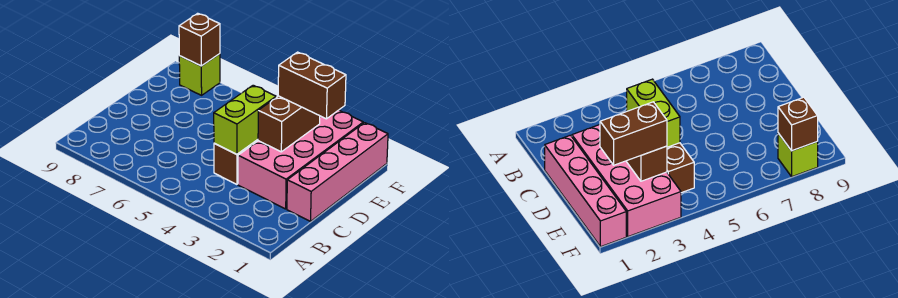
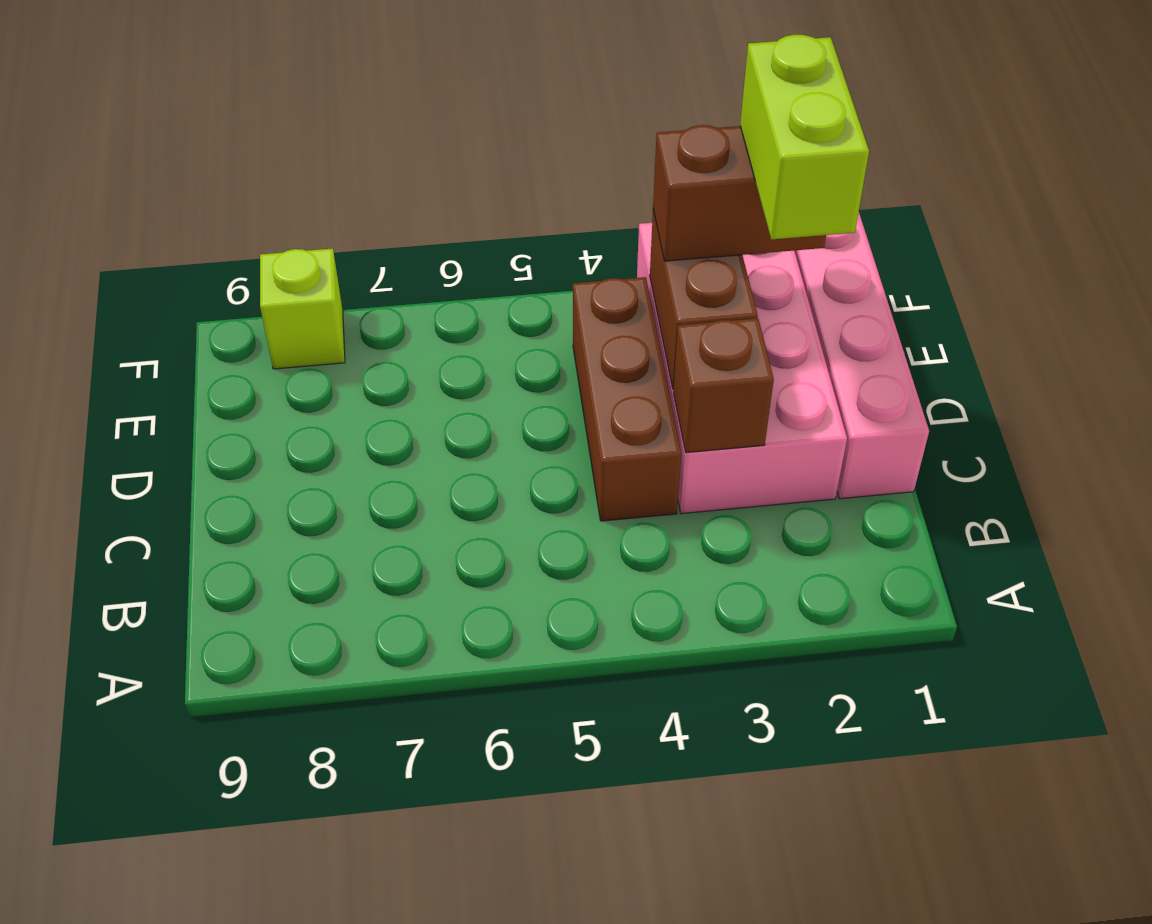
lime brick C4:D4 level 2 -> lime brick D2:E2 level 4
brown brick F8 level 2 -> brown brick C3 level 2

